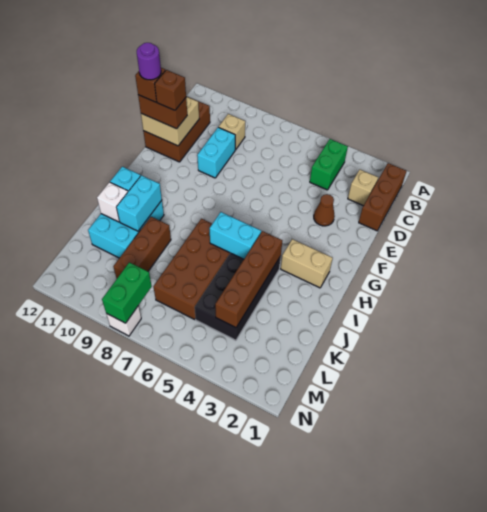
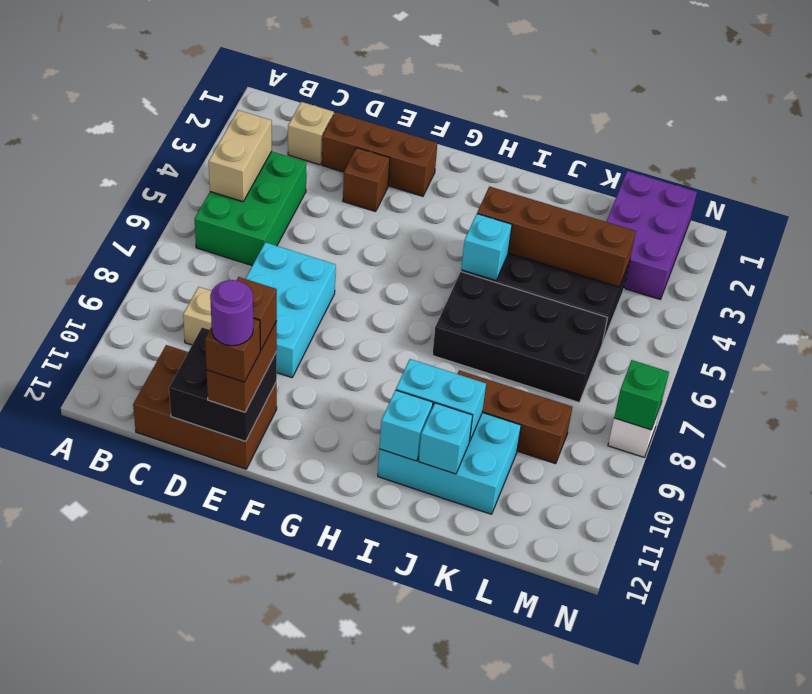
brown brick B1:D1 level 1 -> brown brick D2:F2 level 1
green brick B4:C4 level 1 -> green brick B4:C6 level 1
cyan brick D9:E9 level 1 -> cyan brick D7:E9 level 1
tan brick D11:E12 level 2 -> black brick D11:E12 level 2
brown cone E3 level 1 -> brown brick E3 level 1
tan brick H2:H3 level 1 -> tan brick B4:B5 level 2
cyan brick I5:I6 level 2 -> cyan brick I5 level 2
brown brick I6:L7 level 1 -> black brick I6:L7 level 1
white brick J11 level 2 -> cyan brick J11 level 2
none -> purple brick L1:M3 level 1
green brick M8:N8 level 2 -> green brick N8 level 2

